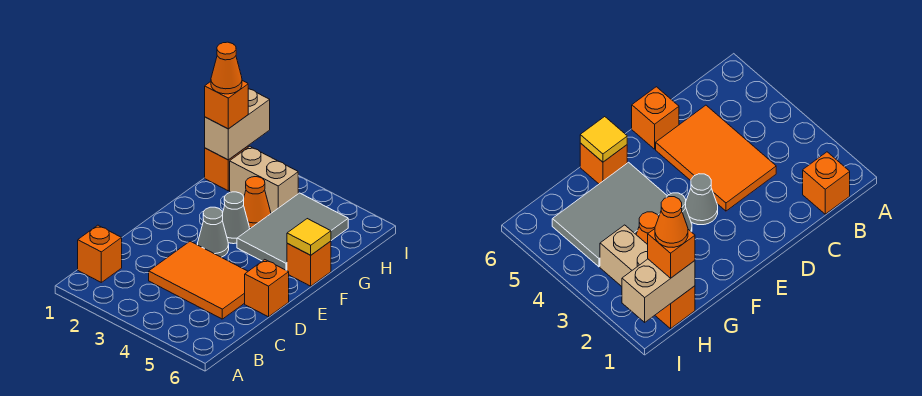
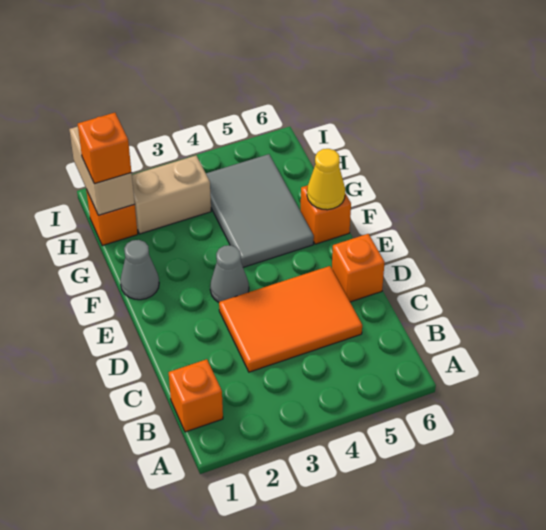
grey cone F3 level 1 -> grey cone F1 level 1
yellow tile F6 level 2 -> yellow cone F6 level 2
orange cone G3 level 1 -> none
orange cone H1 level 4 -> none

